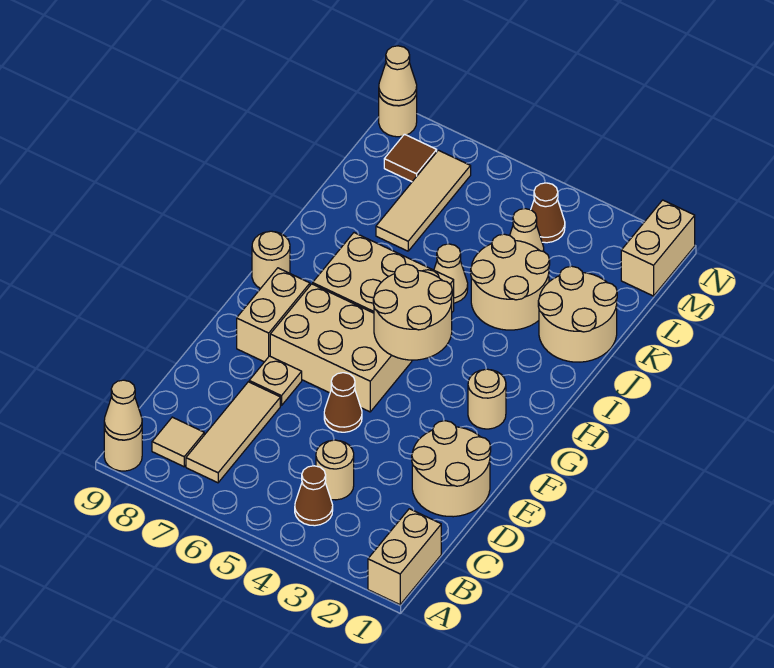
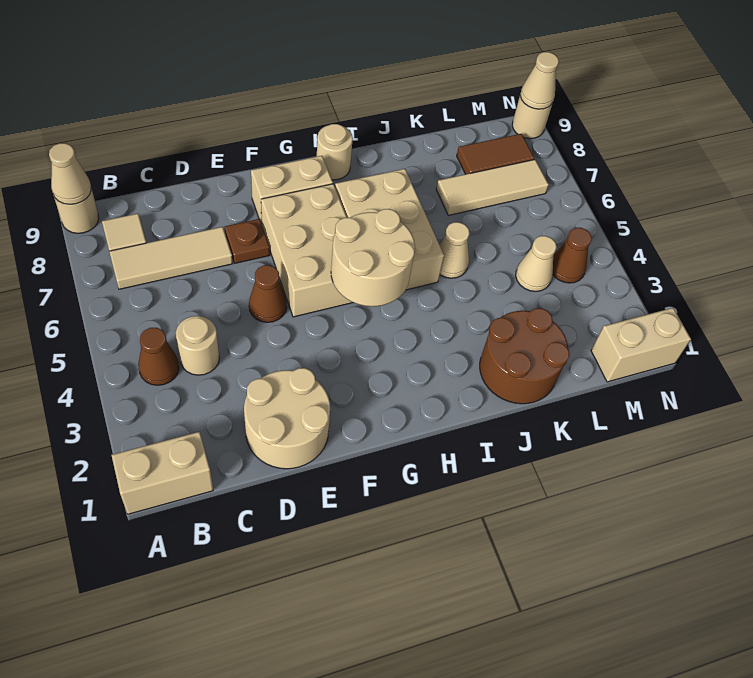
tan plate E7 level 1 -> brown plate E7 level 1
tan round brick G2 level 1 -> none
tan round brick J1:K2 level 1 -> brown round brick J1:K2 level 1
tan round brick J3:K4 level 1 -> none
brown tile M8 level 1 -> brown tile L8:M8 level 1

